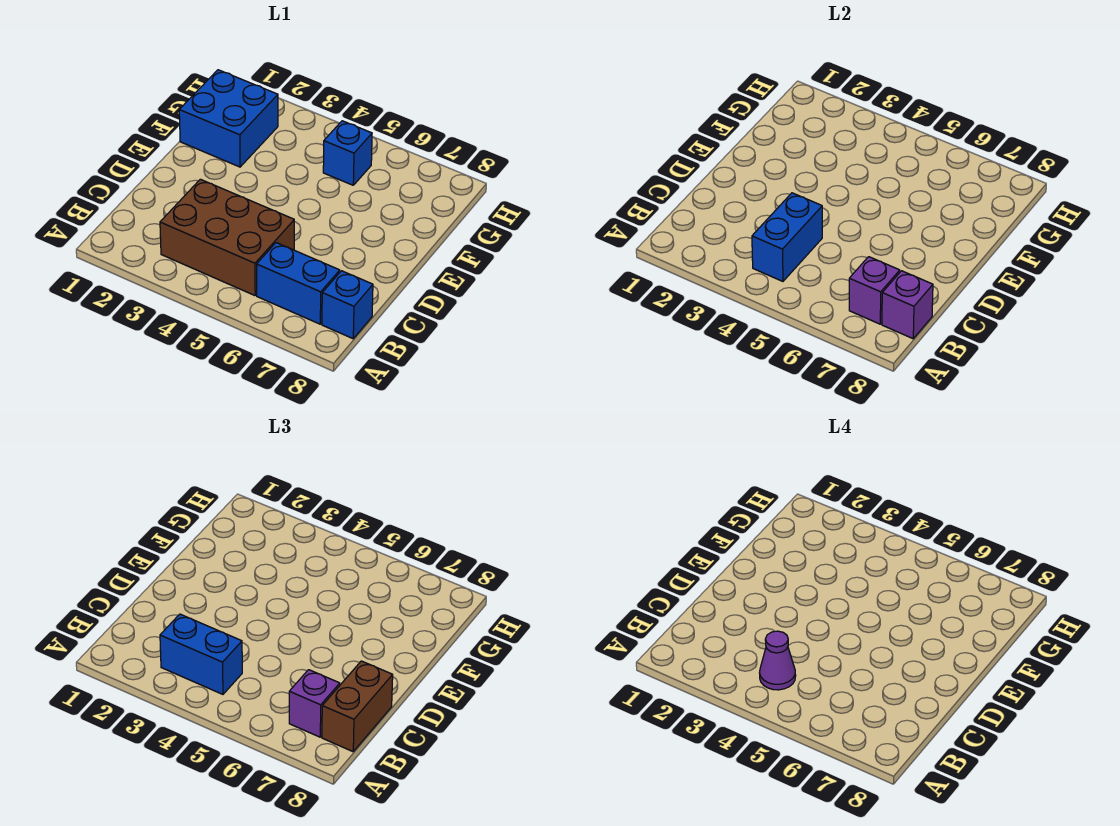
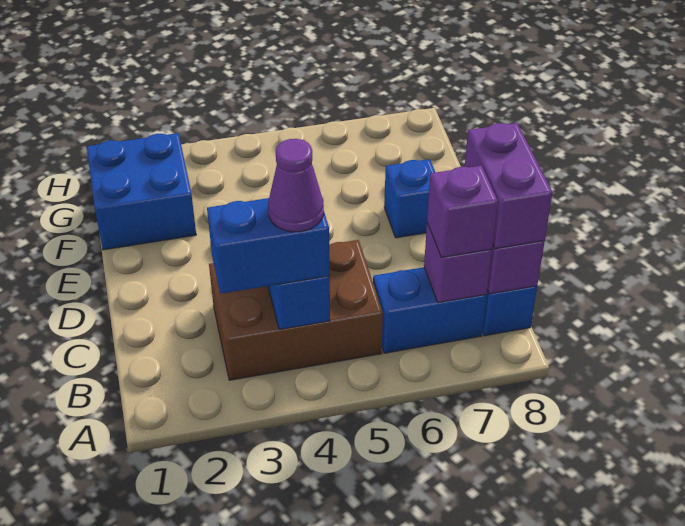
brown brick B8:C8 level 3 -> purple brick B8:C8 level 3
blue brick G5 level 1 -> blue brick E7 level 1

